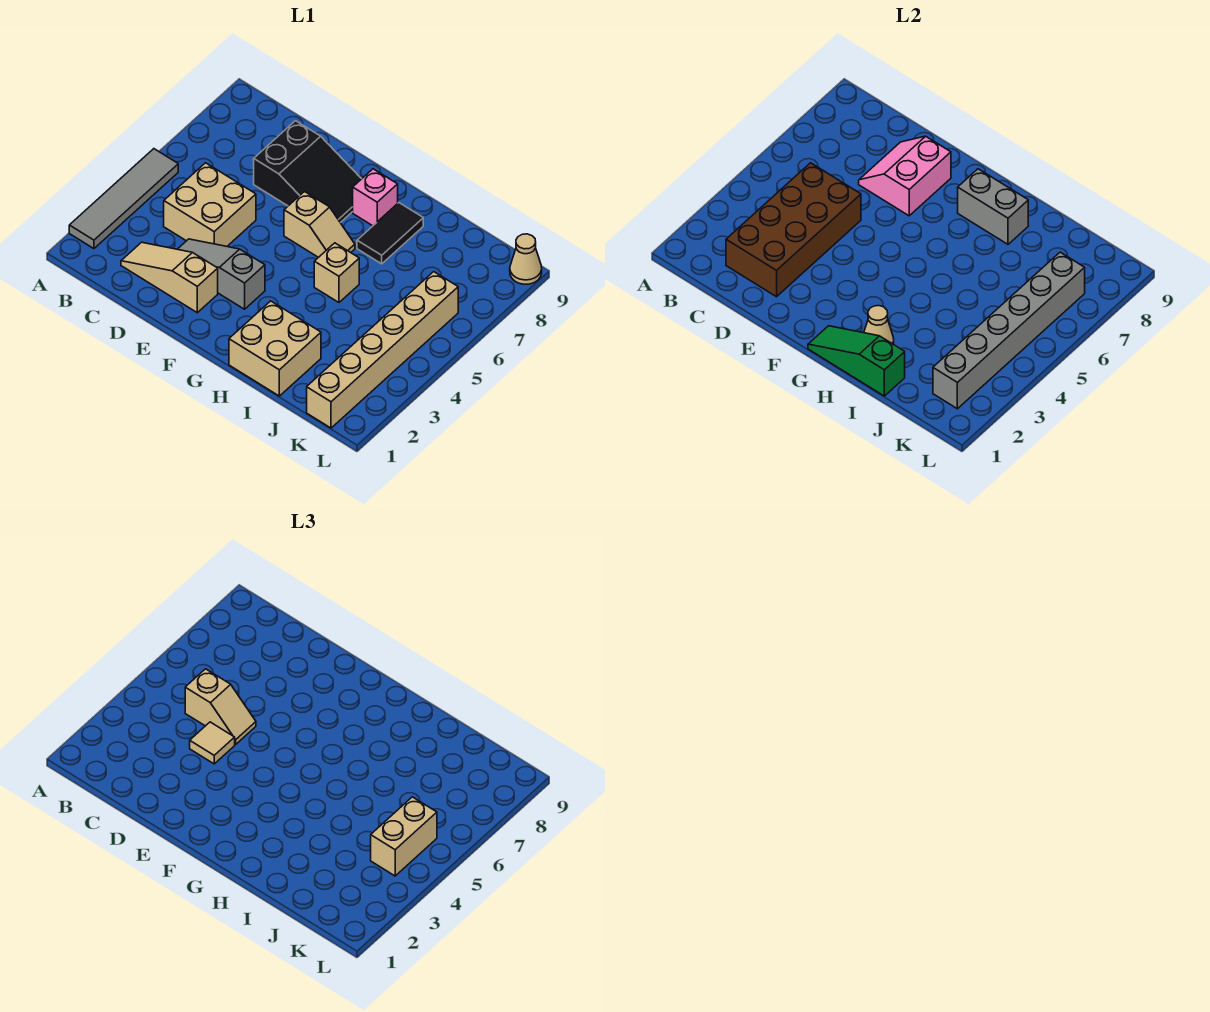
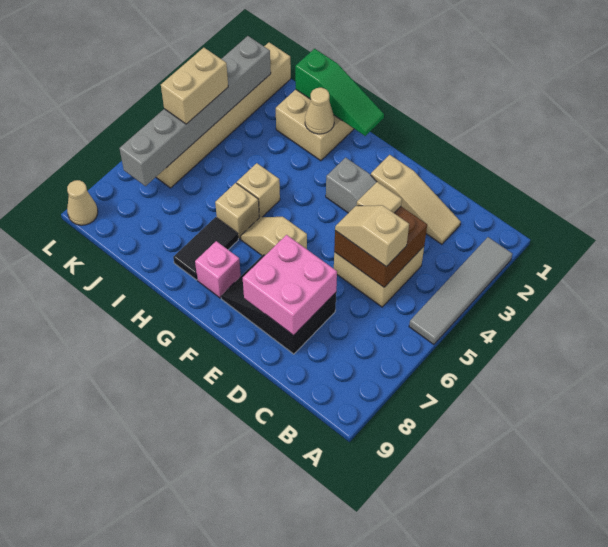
brown brick C2:D5 level 2 -> brown brick C4:D5 level 2
pink slope D7:E8 level 2 top E -> pink brick D7:E8 level 2
grey brick G8:H8 level 2 -> none
none -> tan brick H6 level 1

